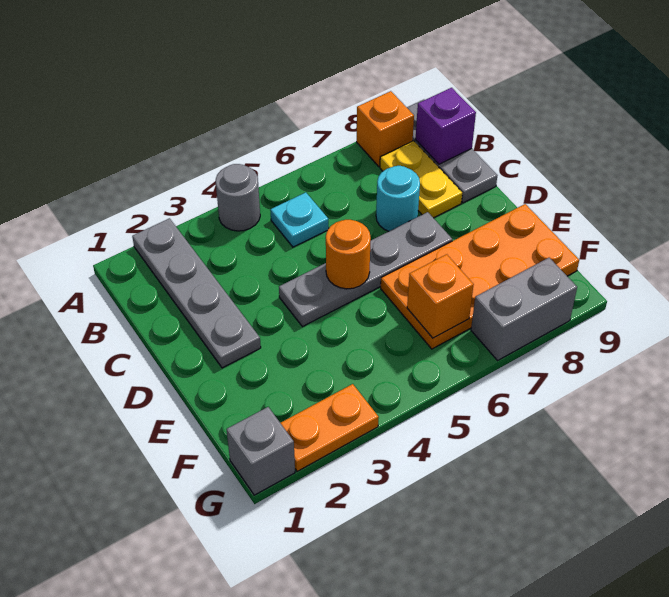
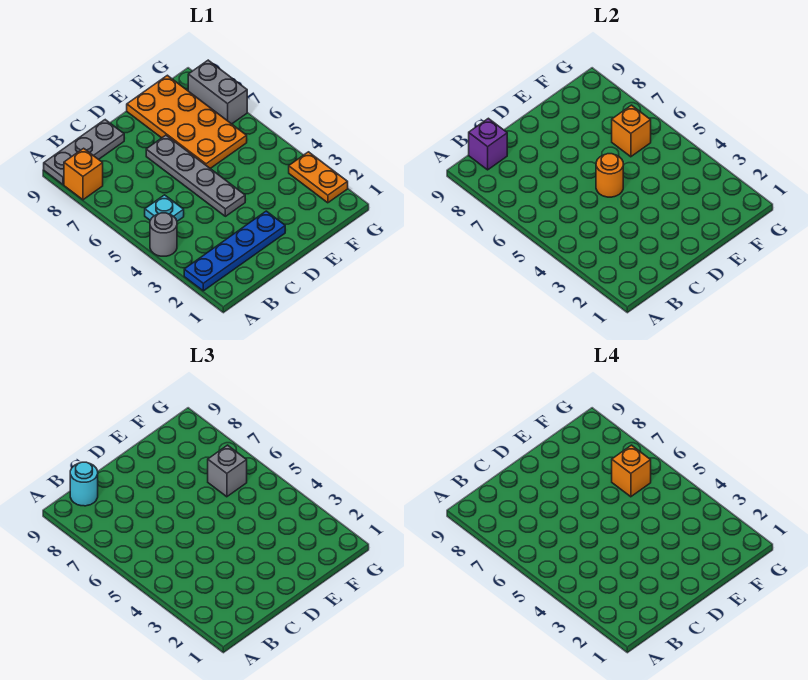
grey plate A2:D2 level 1 -> blue plate A2:D2 level 1
yellow plate B8:C8 level 1 -> none
cyan round brick C7 level 1 -> cyan round brick B9 level 3
none -> orange brick F6 level 4
grey brick G1 level 1 -> grey brick F6 level 3

